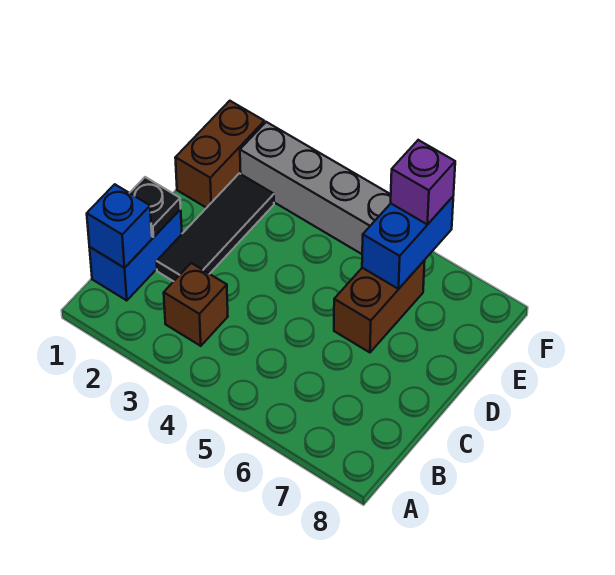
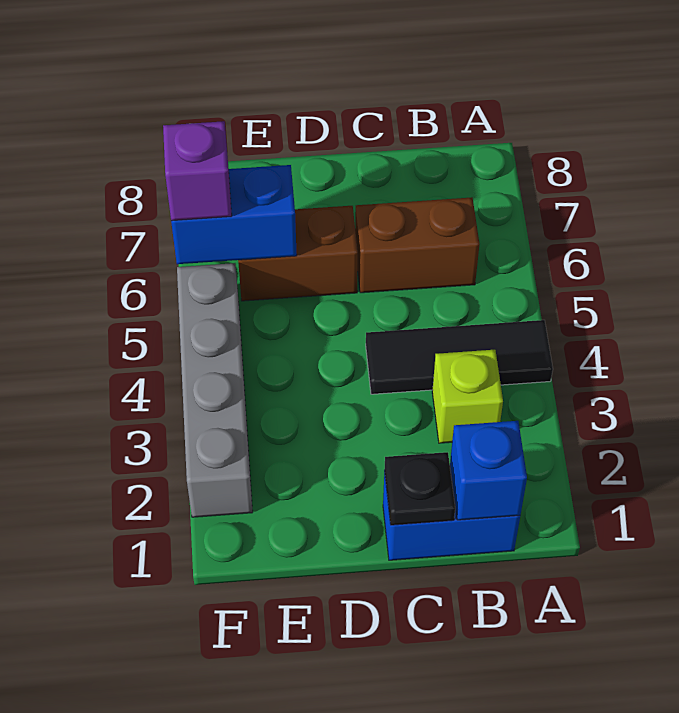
brown brick B3 level 1 -> lime brick B3 level 1
black tile C2:E2 level 1 -> black tile A4:C4 level 1
brown brick E1:F1 level 1 -> brown brick B6:C6 level 1

